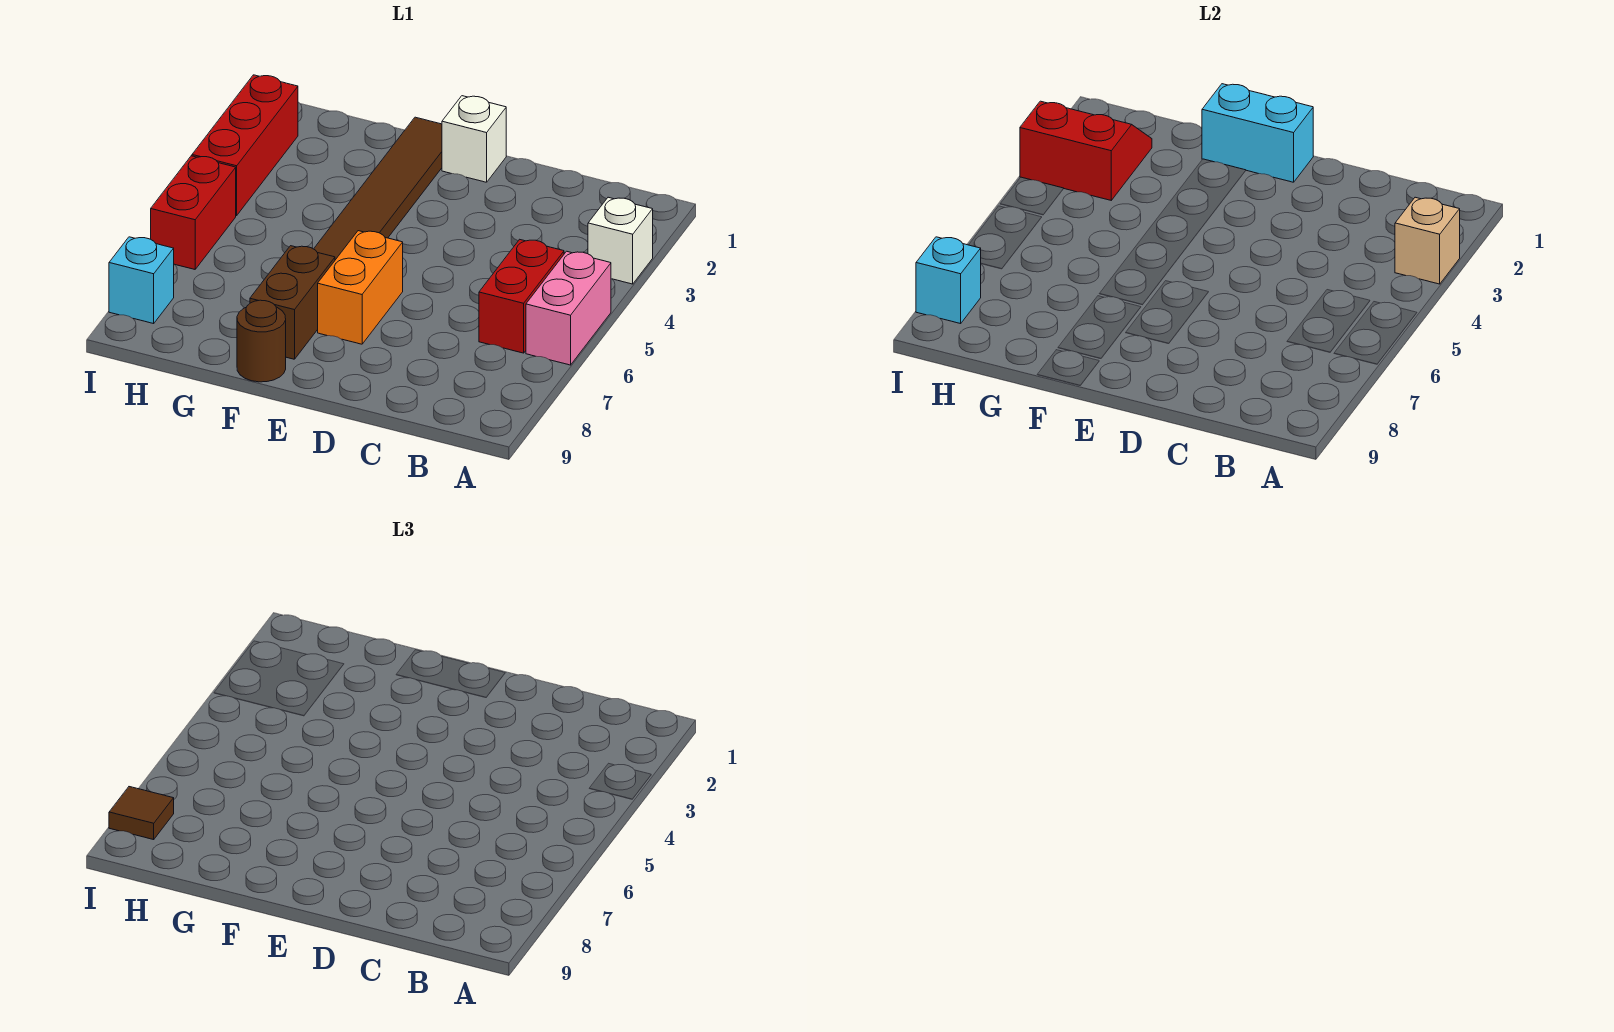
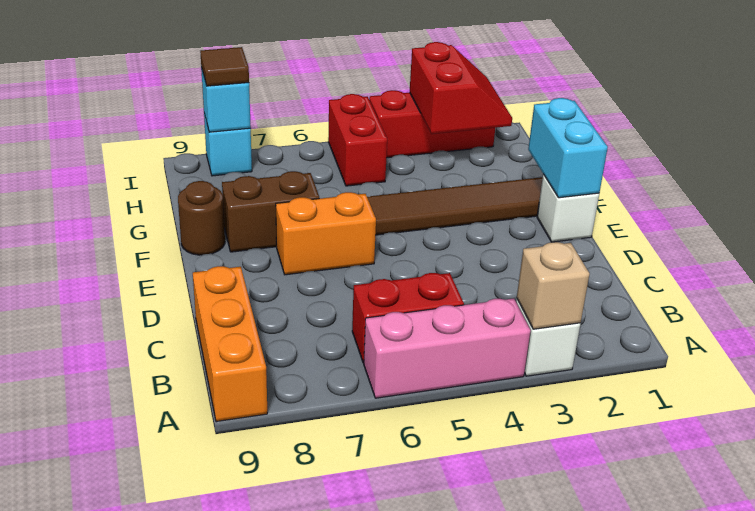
pink brick A5:A6 level 1 -> pink brick A4:A6 level 1
none -> orange brick A9:C9 level 1
red brick I5:I6 level 1 -> red brick H5:I5 level 1

